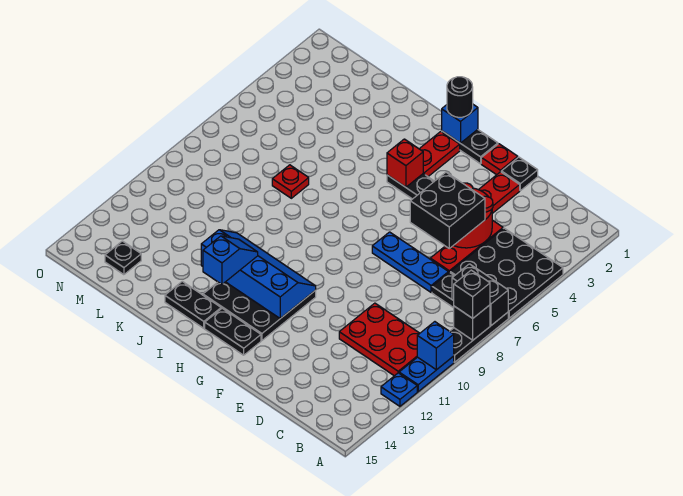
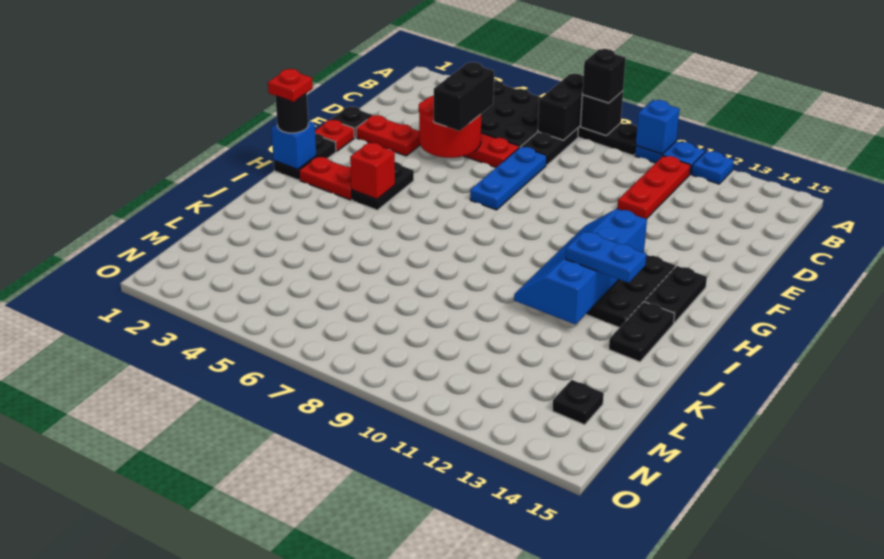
red plate B10:D11 level 1 -> red plate B11:D11 level 1
black brick D5:E6 level 3 -> black brick D5:E5 level 3
blue slope I12:I13 level 3 top 13 -> blue plate I12:I13 level 3
red plate K7 level 1 -> red plate H1 level 4

